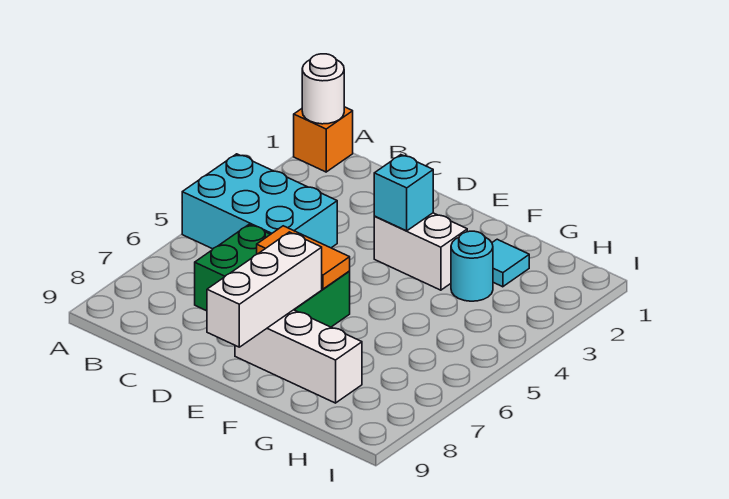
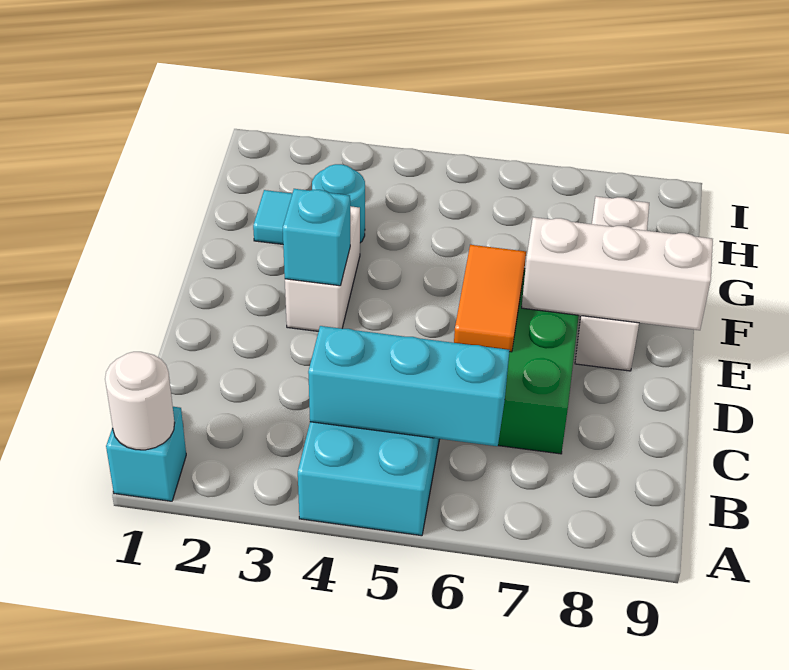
orange brick A1 level 1 -> cyan brick A1 level 1
none -> cyan brick B4:B6 level 2

